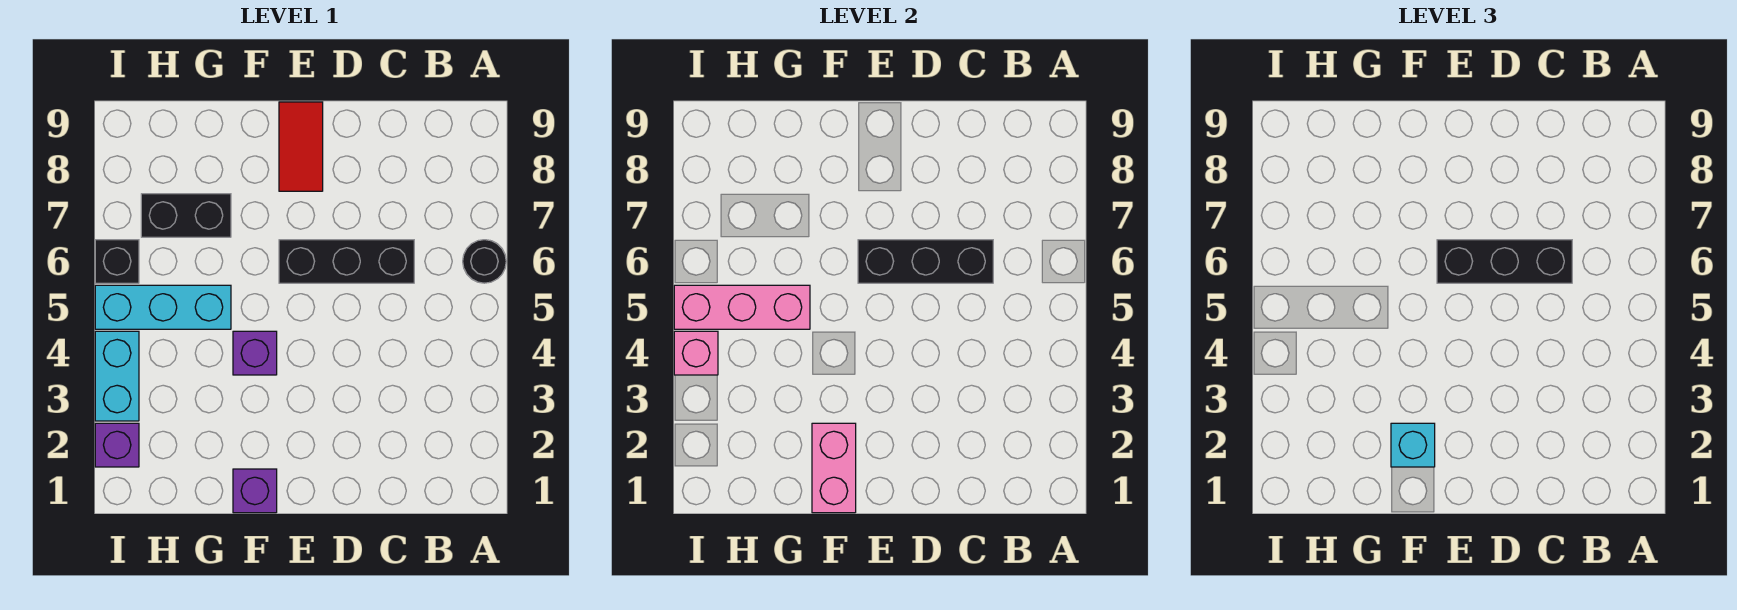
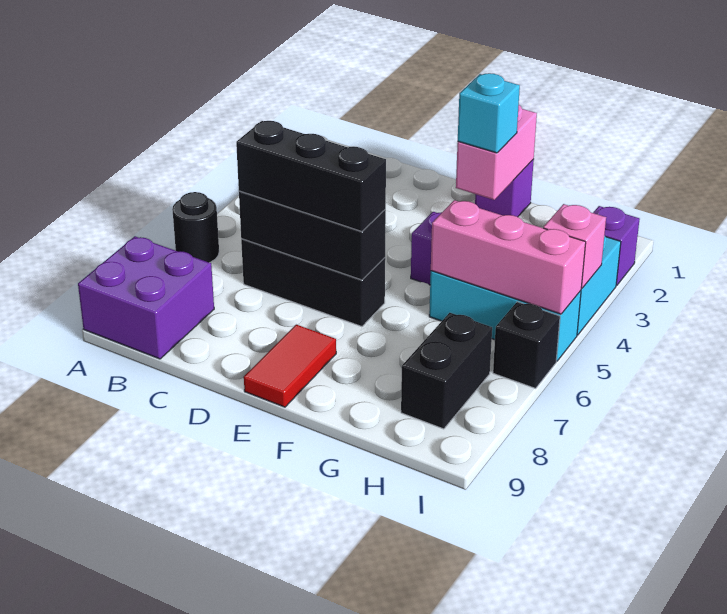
none -> purple brick A8:B9 level 1
black brick G7:H7 level 1 -> black brick H7:H8 level 1

